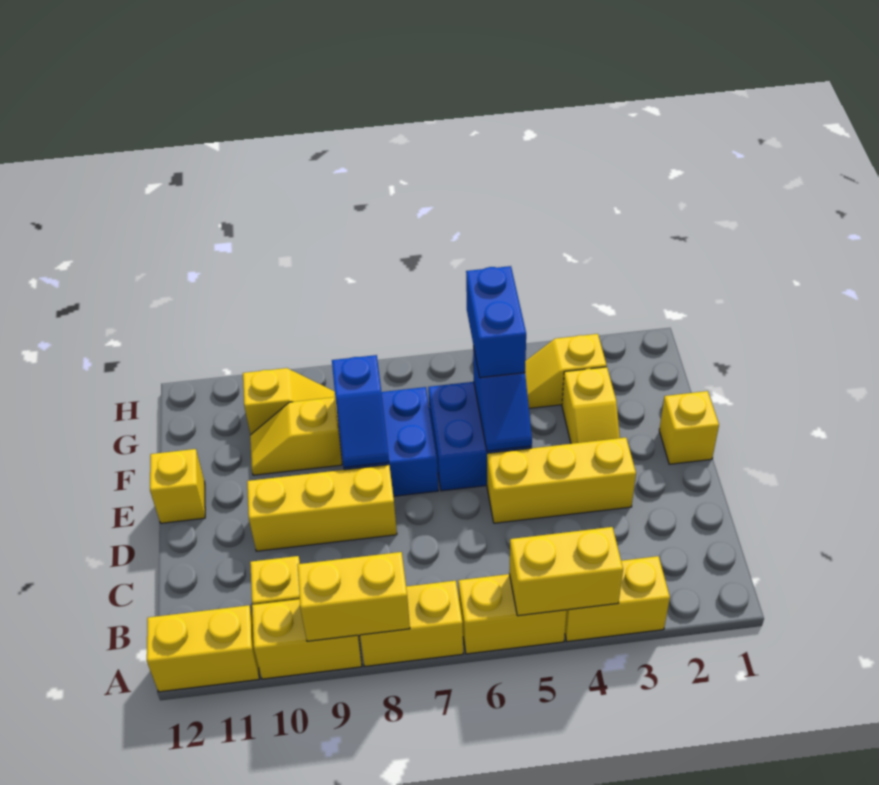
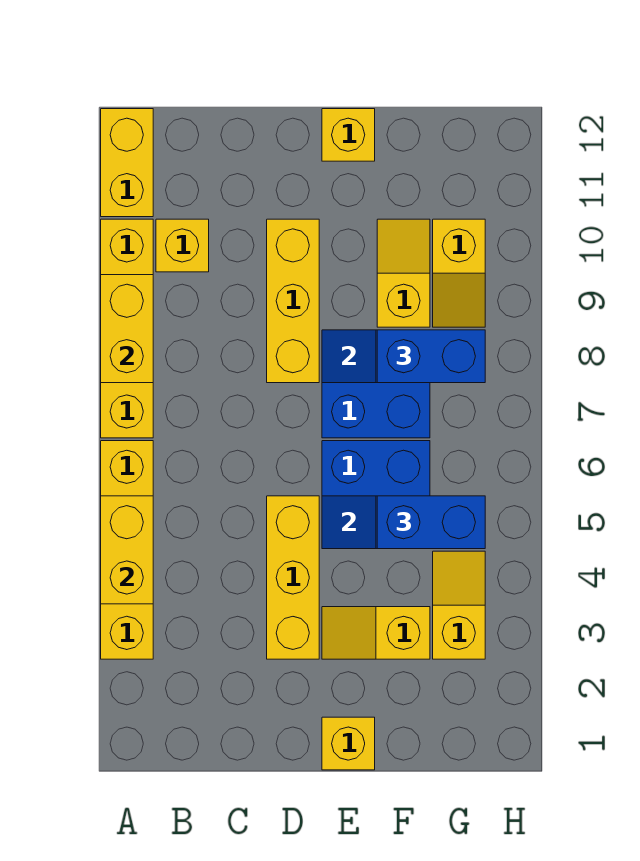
none -> blue brick F8:G8 level 3

